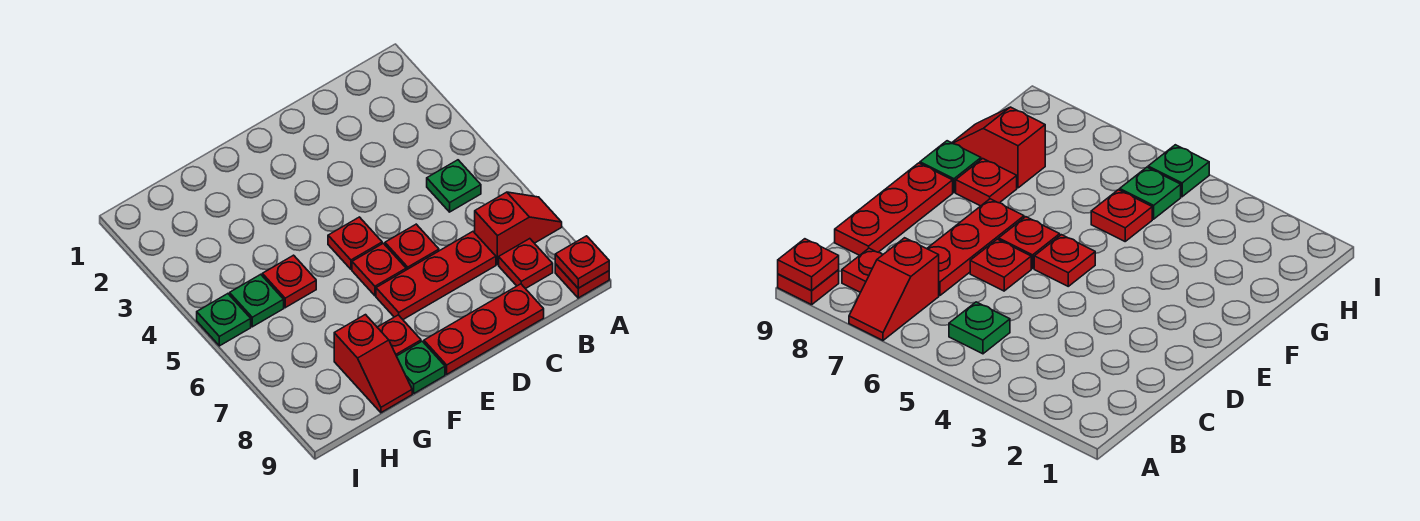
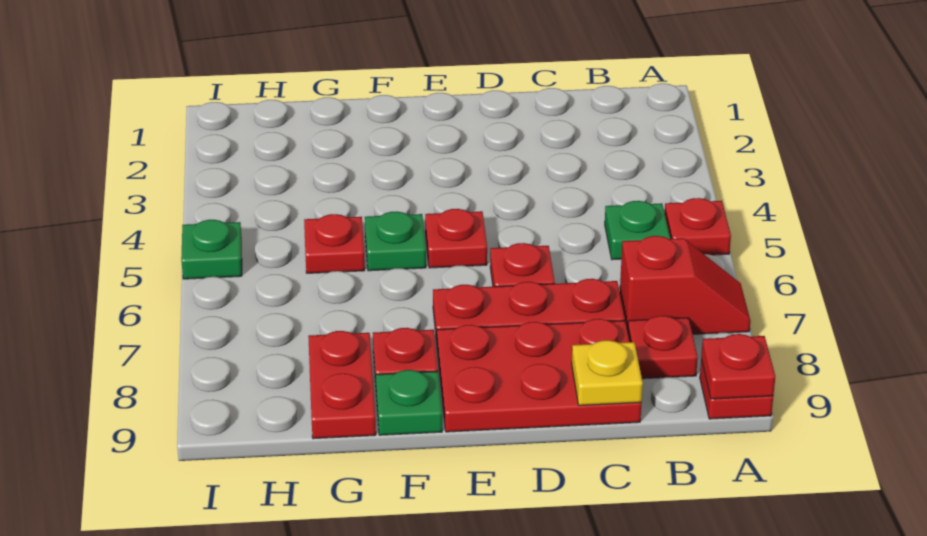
red plate C9:E9 level 1 -> red plate C8:E9 level 1
none -> yellow plate C9 level 2
red plate E6 level 1 -> red plate A5 level 1
red slope G8:G9 level 1 top 8 -> red plate G8:G9 level 1
green plate H5 level 1 -> green plate F5 level 1

